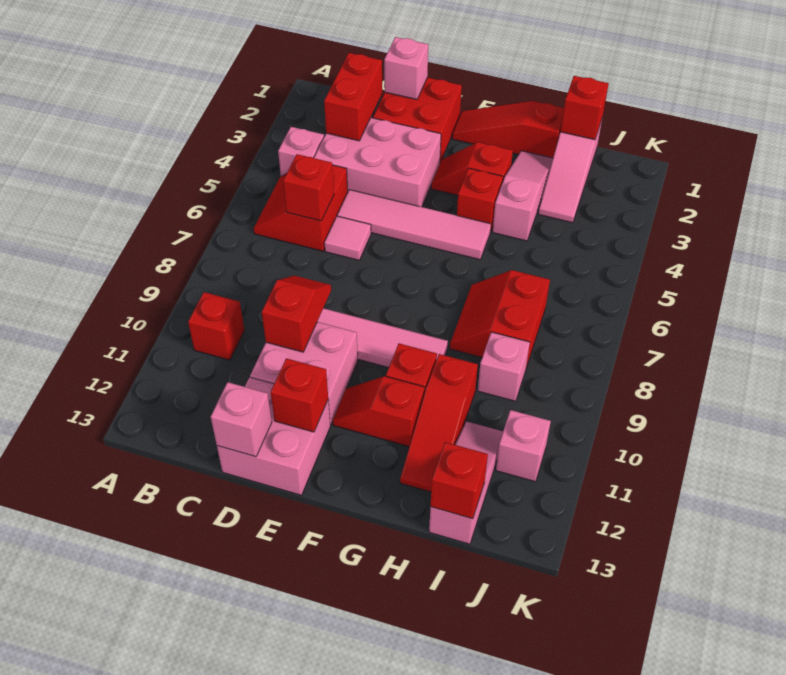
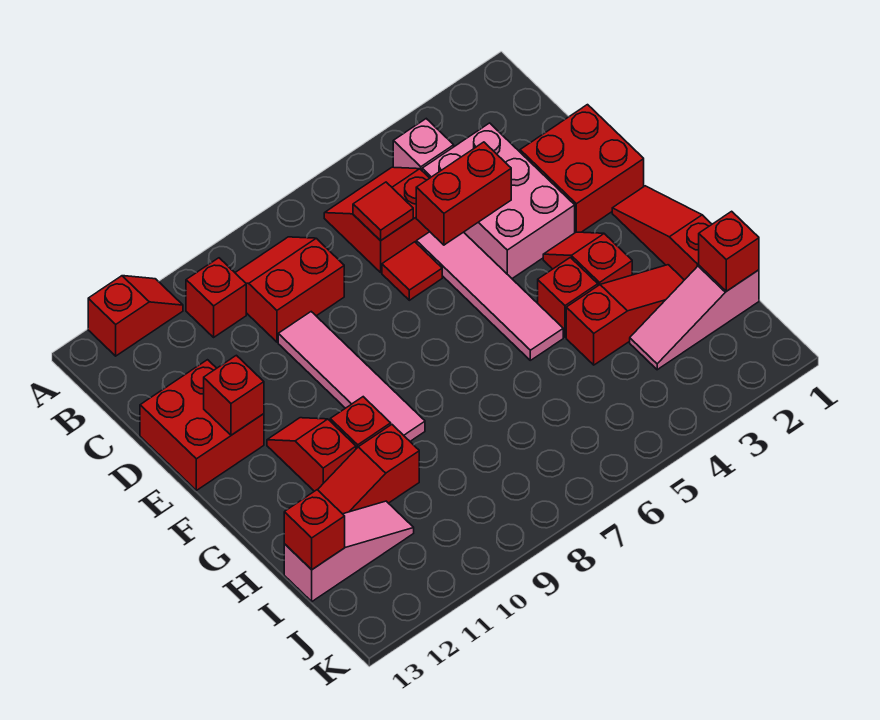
red brick C2:C3 level 2 -> red brick D4:D5 level 2
red brick C6 level 2 -> red tile C6 level 2
pink brick D1 level 2 -> none
pink tile D6 level 1 -> red tile D6 level 1
red slope D9:D10 level 2 top 10 -> red slope A11:A12 level 1 top 12
pink brick D10:E11 level 1 -> none
pink brick D12:E13 level 1 -> red brick D12:E13 level 1
pink brick D13 level 2 -> none
pink slope H2:H4 level 1 top 4 -> red slope H2:H4 level 1 top 4
red slope H7:I8 level 1 top I -> red slope B8:C9 level 1 top C
pink brick I9 level 1 -> none
pink brick J11 level 1 -> none

